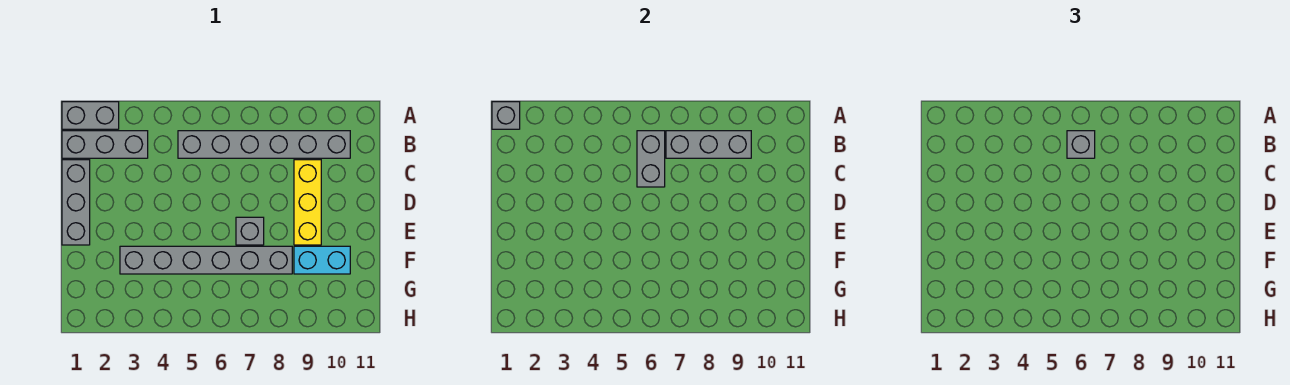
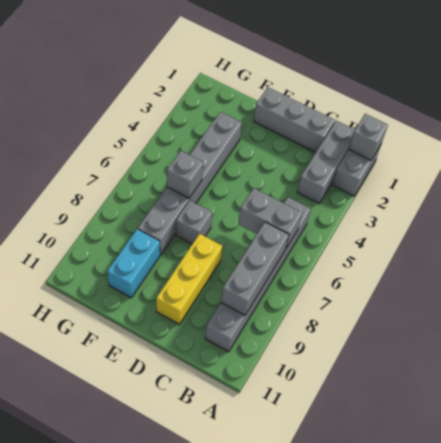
grey brick B6 level 3 -> grey brick F6 level 2
yellow brick C9:E9 level 1 -> yellow brick D8:D10 level 1

